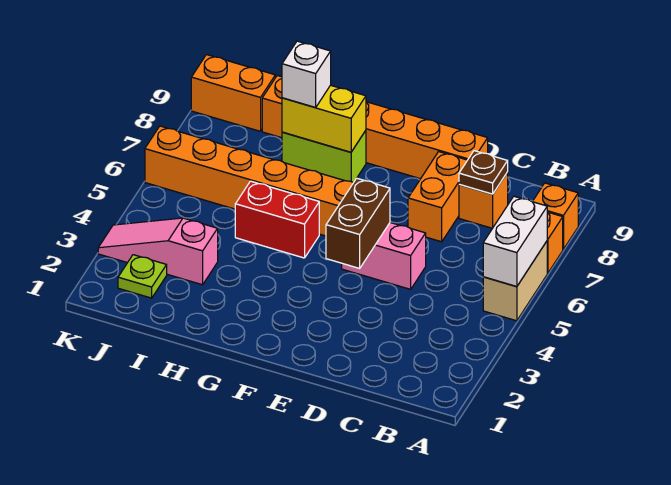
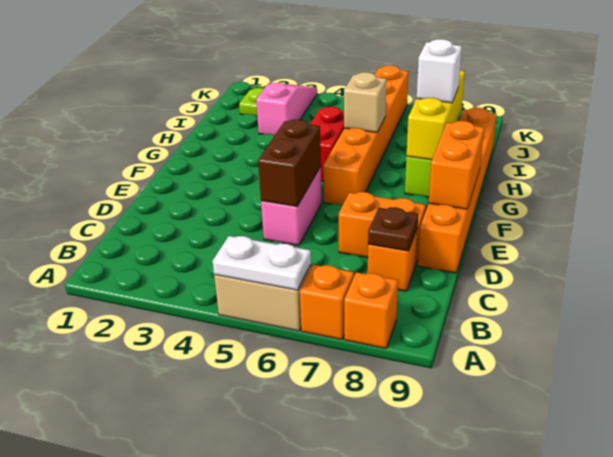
white brick A5:A6 level 2 -> white plate A5:A6 level 2
brown brick E4:E5 level 2 -> brown brick D5:E5 level 2
yellow brick G8:H8 level 2 -> yellow brick G8:I8 level 2
none -> tan brick H6 level 2
orange brick J9:K9 level 1 -> orange brick E9:F9 level 2

